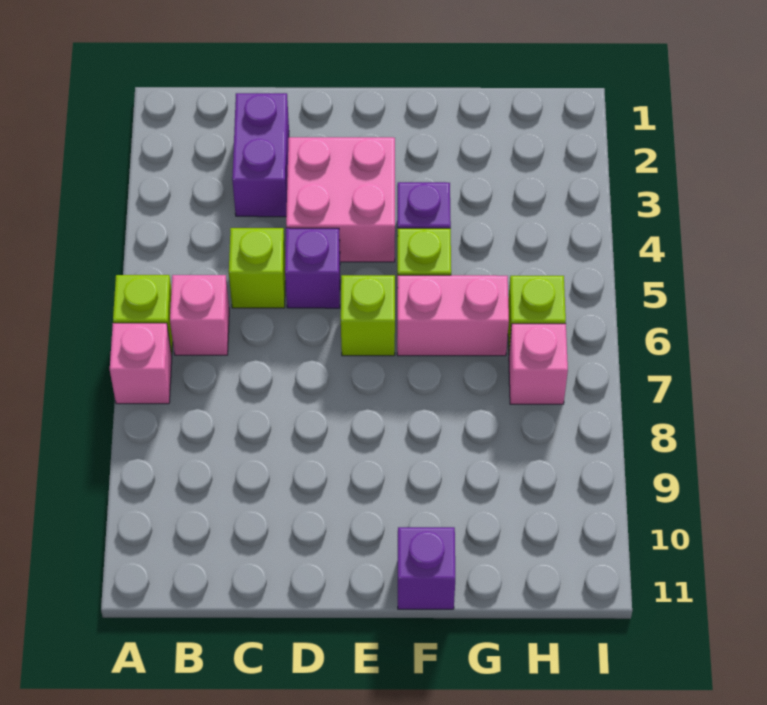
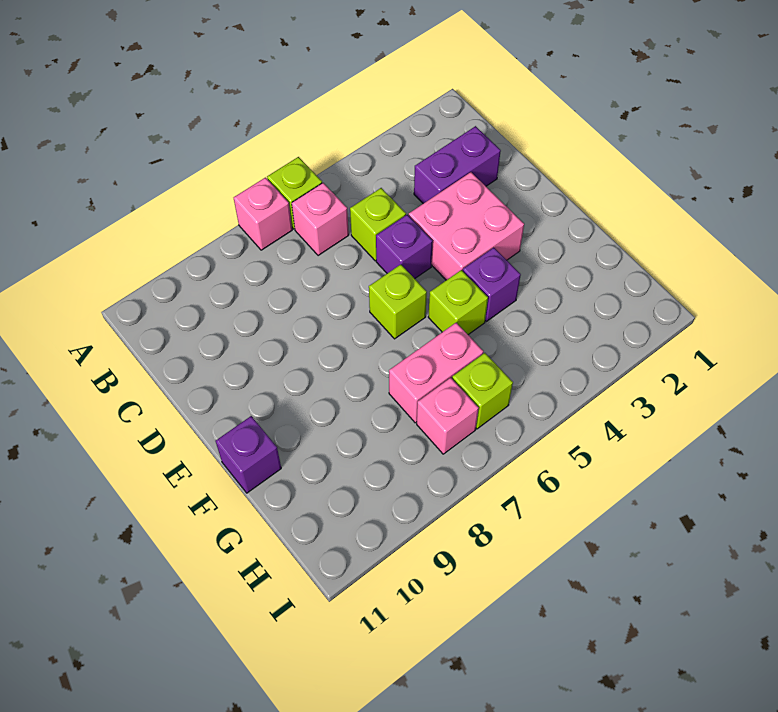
pink brick F6:G6 level 1 -> pink brick G6:G7 level 1

